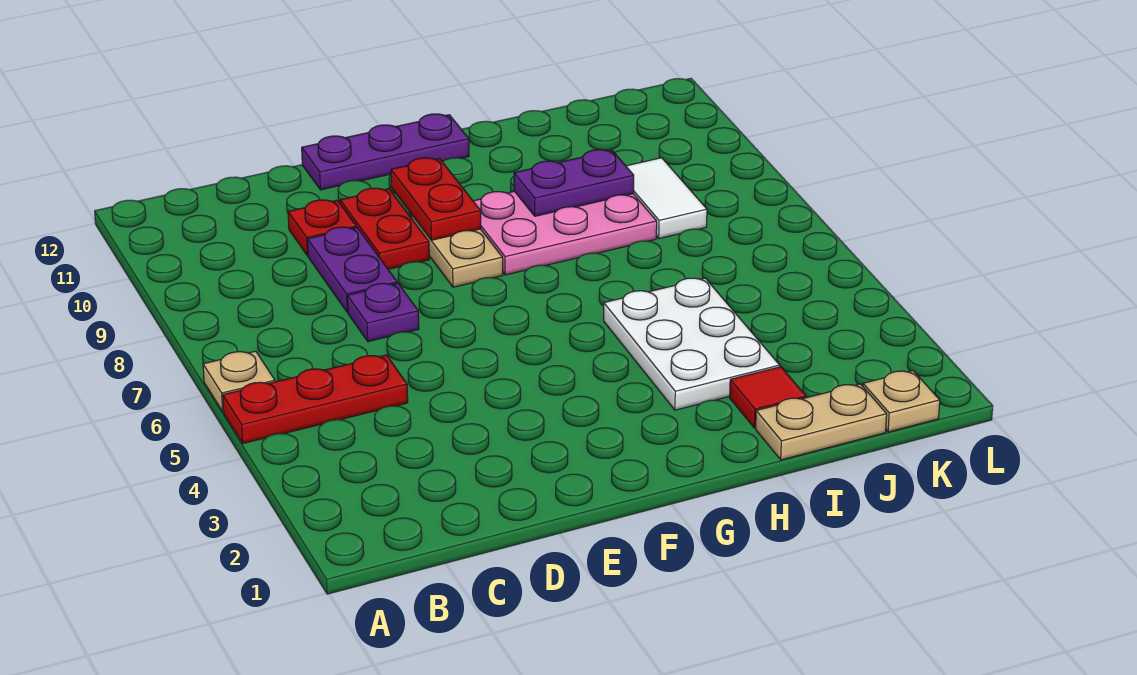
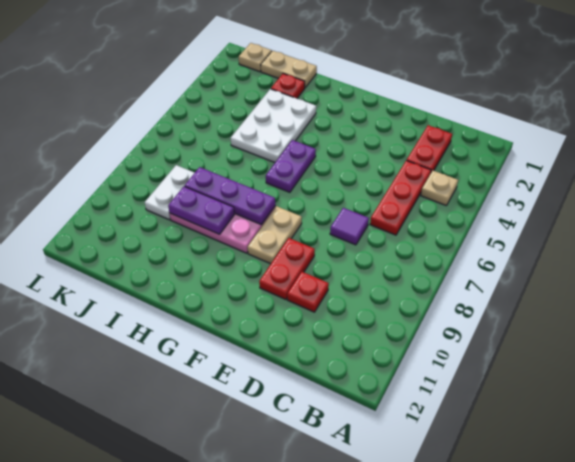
red plate A5:C5 level 1 -> red plate C4:C6 level 1
tan plate A6 level 1 -> tan plate B4 level 1
purple plate D7 level 1 -> purple tile D7 level 1
purple plate D8:D9 level 1 -> purple plate G5:G6 level 1
purple plate E12:G12 level 1 -> purple plate G8:I8 level 2
red plate F9:F10 level 2 -> red plate C2:C3 level 1
red tile I2 level 1 -> red plate I2 level 1
white tile J8:J9 level 1 -> white plate J8:J9 level 1

